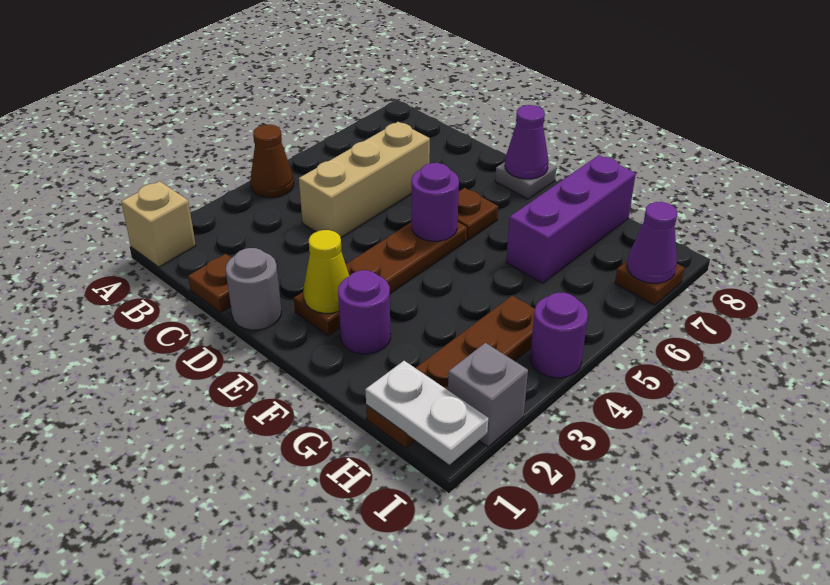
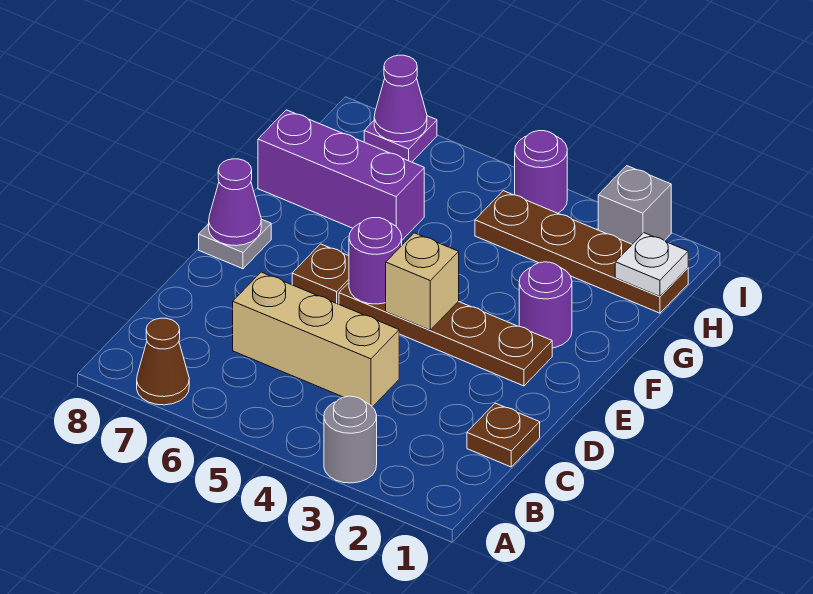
tan brick A1 level 1 -> tan brick E4 level 2
brown cone A4 level 1 -> brown cone A7 level 1
grey round brick D1 level 1 -> grey round brick A3 level 1
yellow cone E2 level 2 -> none
white plate H1:I1 level 2 -> white plate H1 level 2
brown plate I7 level 1 -> purple plate I7 level 1

